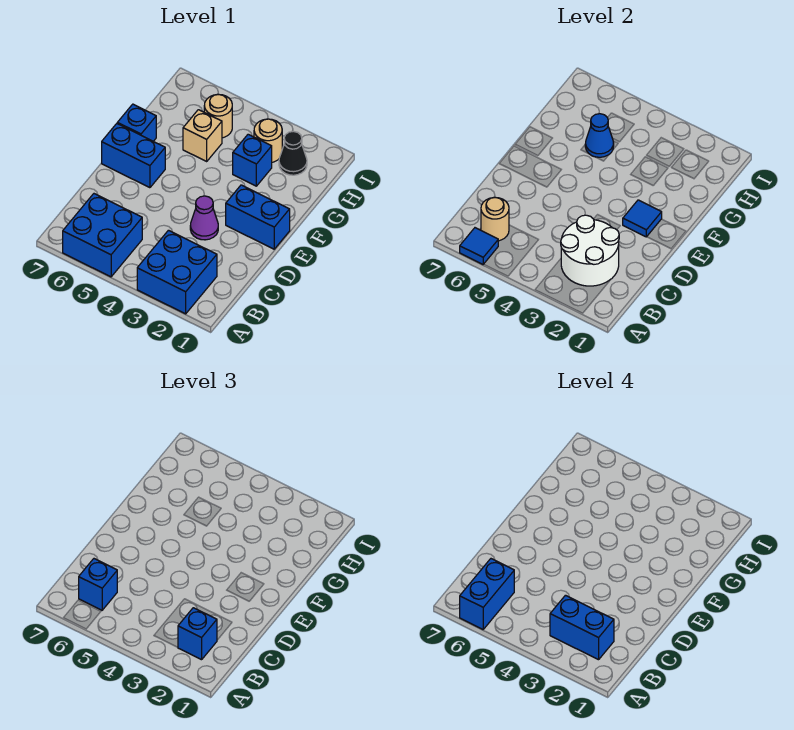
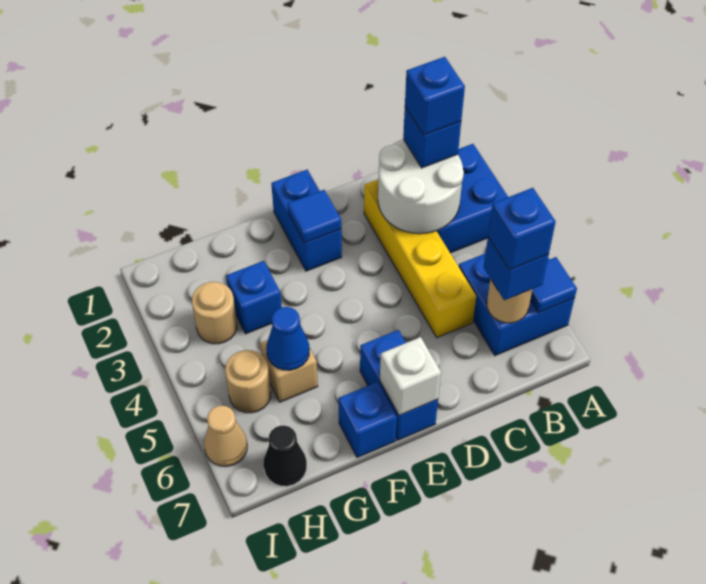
blue brick A6:B6 level 4 -> blue brick B6 level 4
blue brick B2:B3 level 4 -> blue brick B2 level 4
none -> yellow brick C2:C5 level 1
purple cone D3 level 1 -> none
none -> white brick E7 level 2
black cone H2 level 1 -> black cone H7 level 1
none -> tan cone I6 level 1

